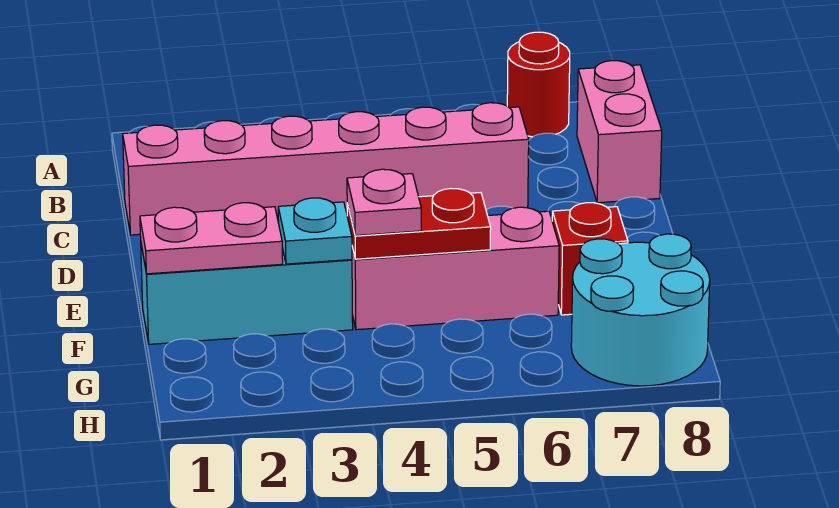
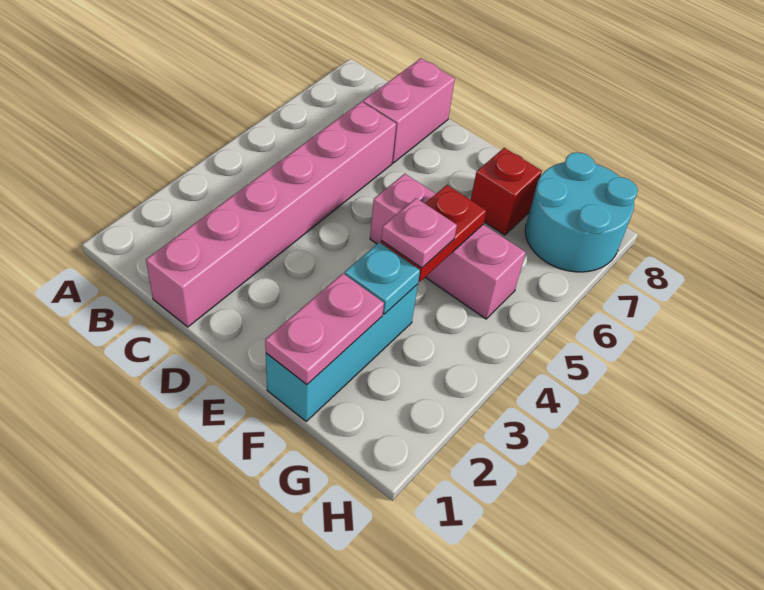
red round brick A7 level 1 -> none
pink brick B8:C8 level 1 -> pink brick C7:C8 level 1
pink brick F4:F6 level 1 -> pink brick E5:G5 level 1

